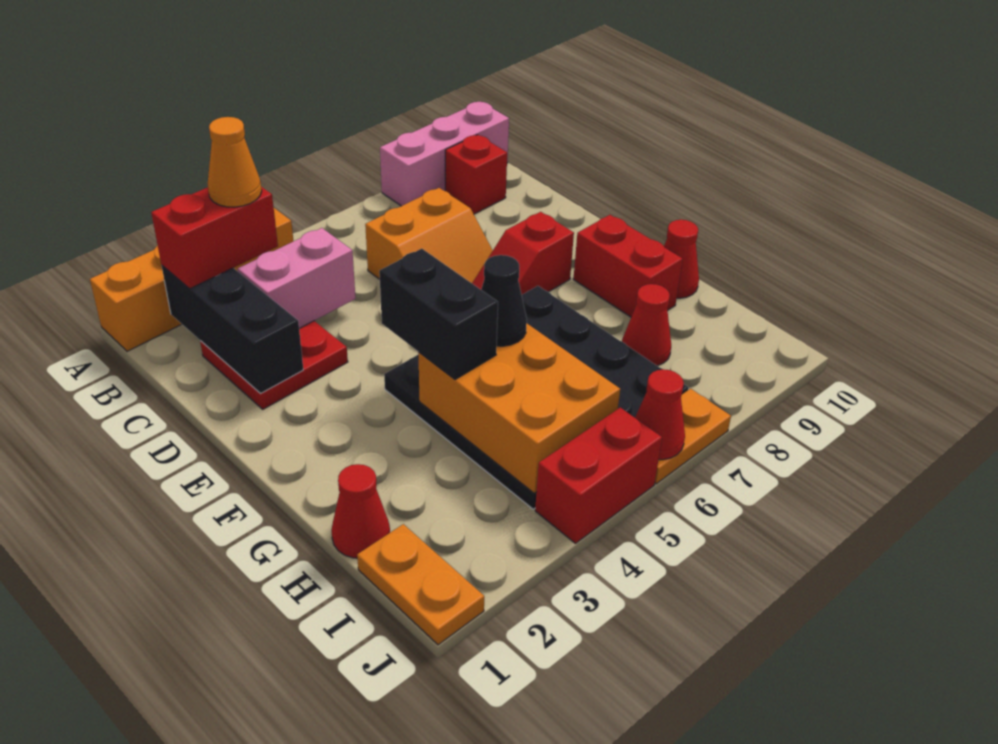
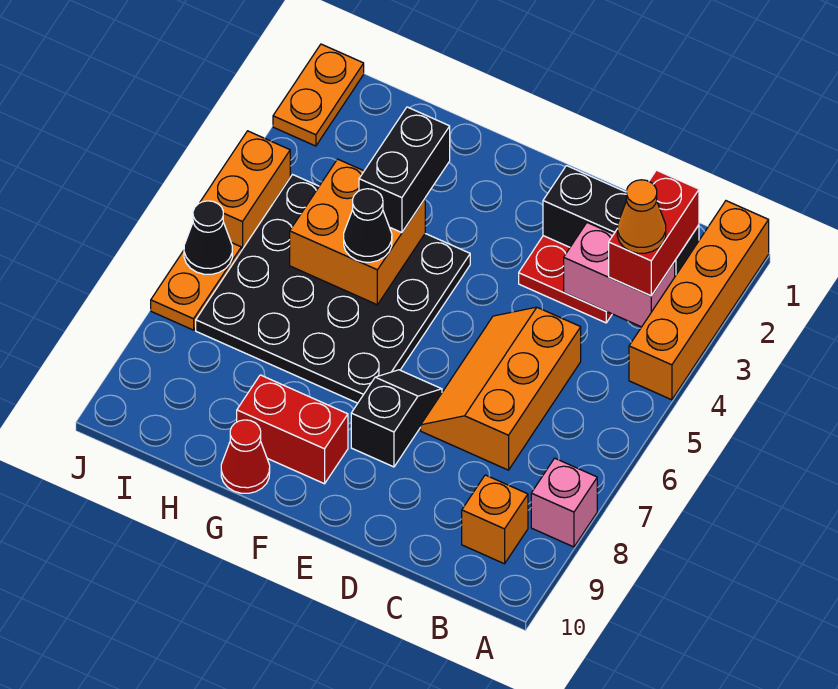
pink brick A8:A10 level 1 -> pink brick A8 level 1
red brick B9 level 1 -> orange brick B9 level 1
pink brick C3:C4 level 2 -> pink brick B3:C3 level 2
orange slope C6:D7 level 1 top C -> orange slope C5:D7 level 1 top C
red slope E7:E8 level 1 top 8 -> black slope E7:E8 level 1 top 8
black brick F4:G4 level 3 -> black brick G3:G4 level 3
orange brick G4:I5 level 2 -> orange brick G4:H5 level 2
red cone H1 level 1 -> none
red cone H8 level 1 -> none
orange plate I1:J1 level 1 -> orange plate J1:J2 level 1
red brick J4:J5 level 1 -> orange brick J4:J5 level 1
red cone J6 level 2 -> black cone J6 level 2

